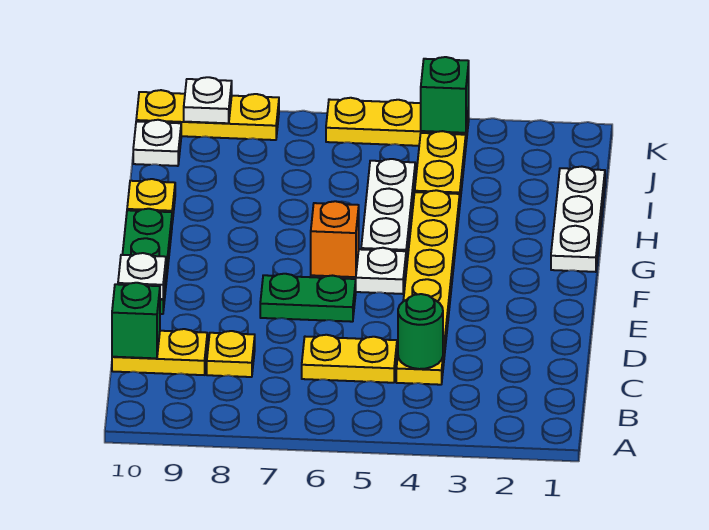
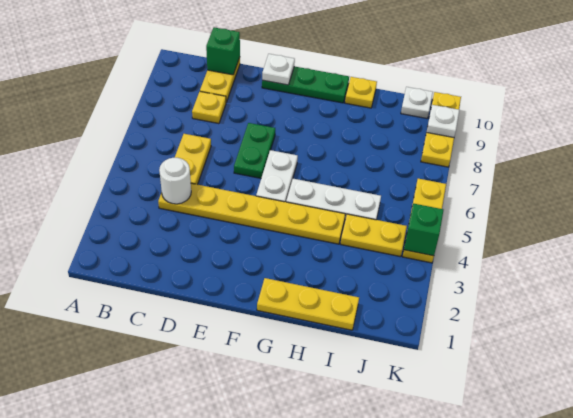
green round brick C4 level 2 -> white round brick C4 level 2
orange brick F6 level 2 -> none
white plate G1:I1 level 1 -> yellow plate G1:I1 level 1

